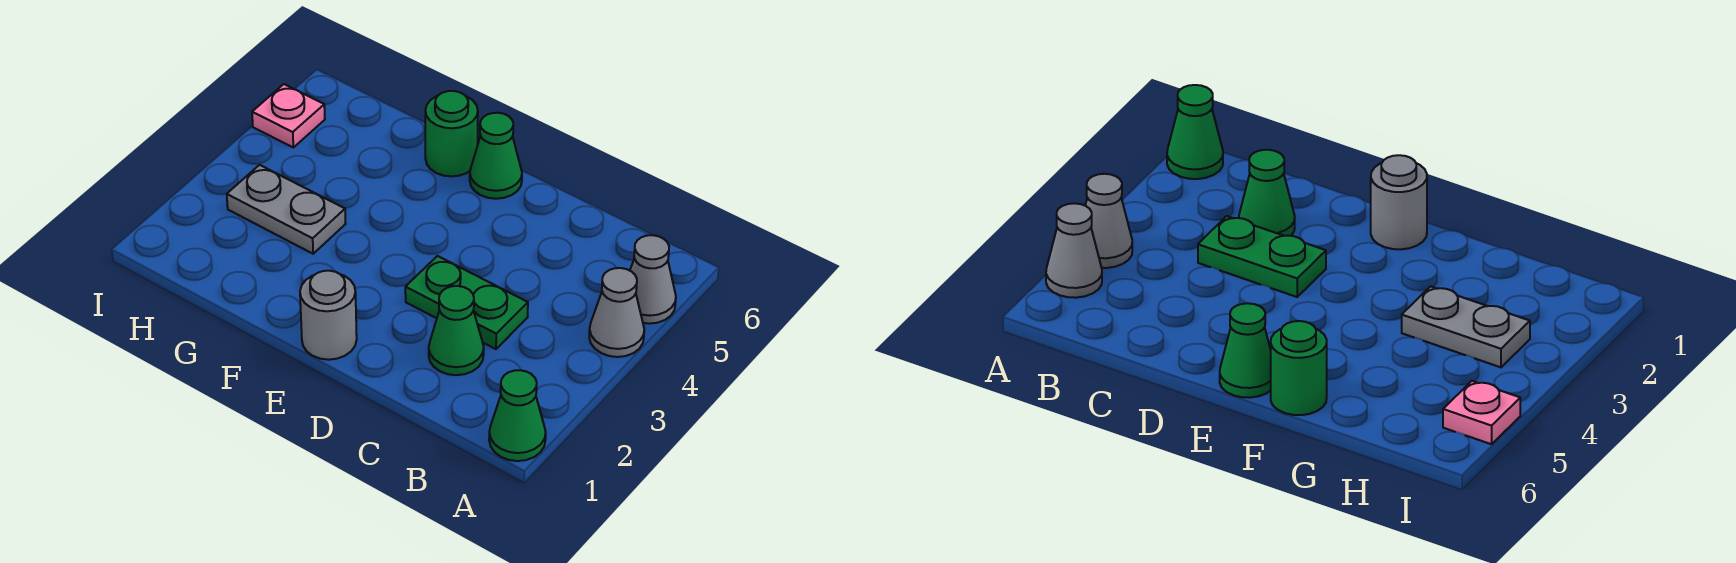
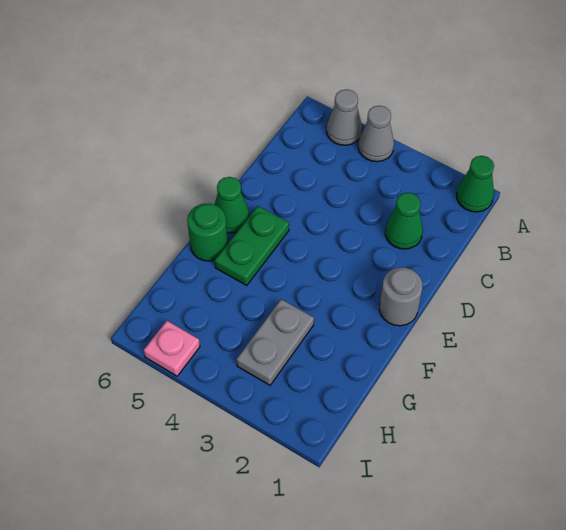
green plate C3:D3 level 1 -> green plate E5:F5 level 1

